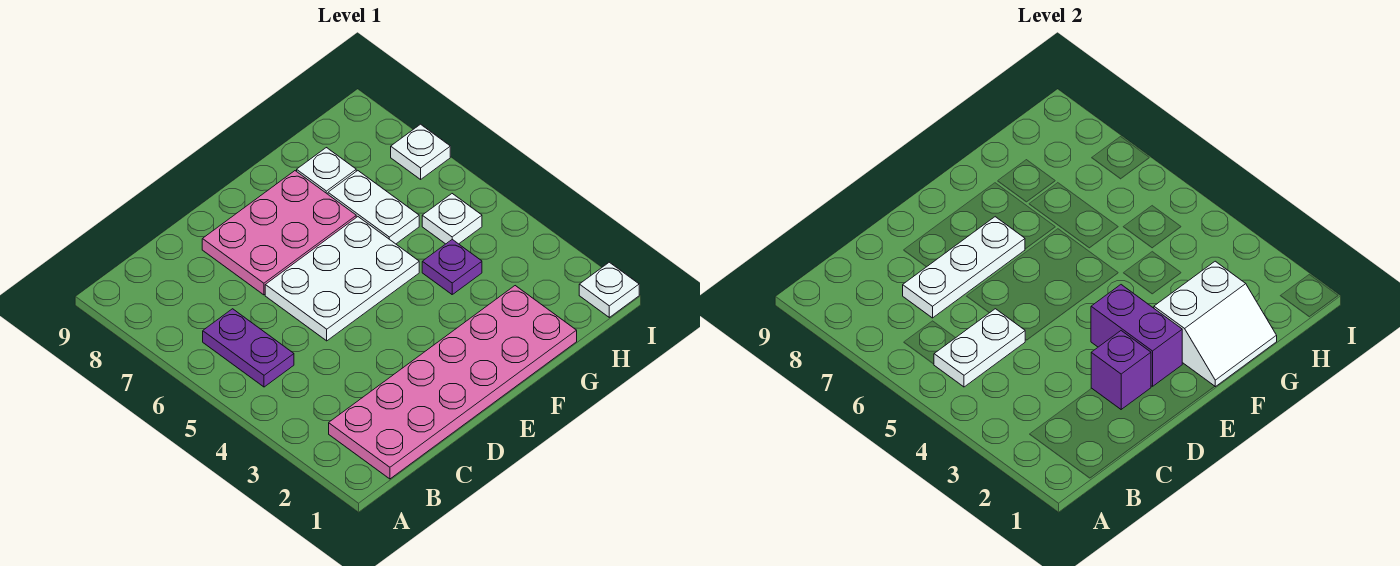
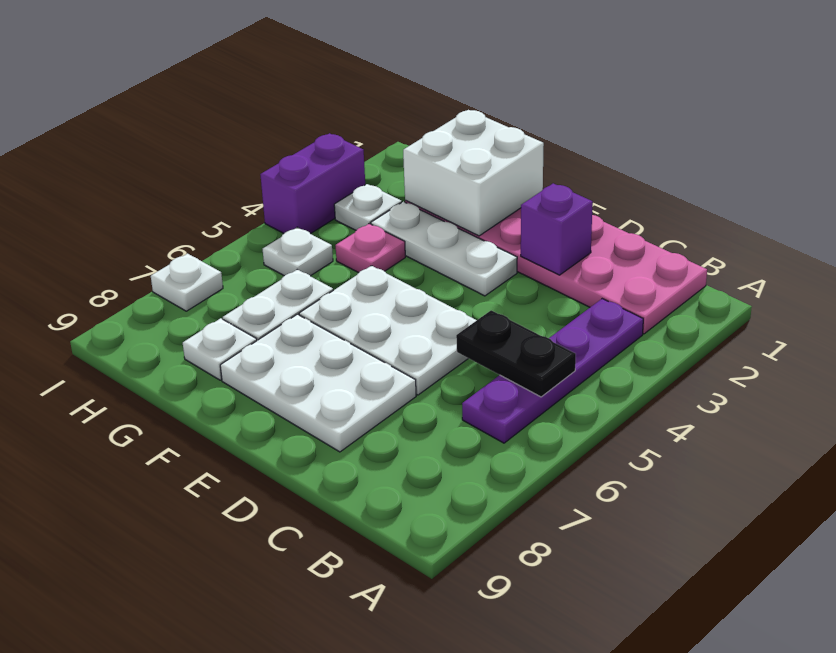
purple plate B5:B6 level 1 -> purple plate B3:B6 level 1
white plate B5:C5 level 2 -> black plate B5:C5 level 2
white plate C7:E7 level 2 -> white plate E3:G3 level 1
pink plate D7:F8 level 1 -> white plate D7:F8 level 1
purple brick E2:E3 level 2 -> purple brick I3:I4 level 1
white slope F1:G2 level 2 top 2 -> white brick F1:G2 level 2
purple plate G4 level 1 -> pink plate G4 level 1
white plate I1 level 1 -> white plate H3 level 1

